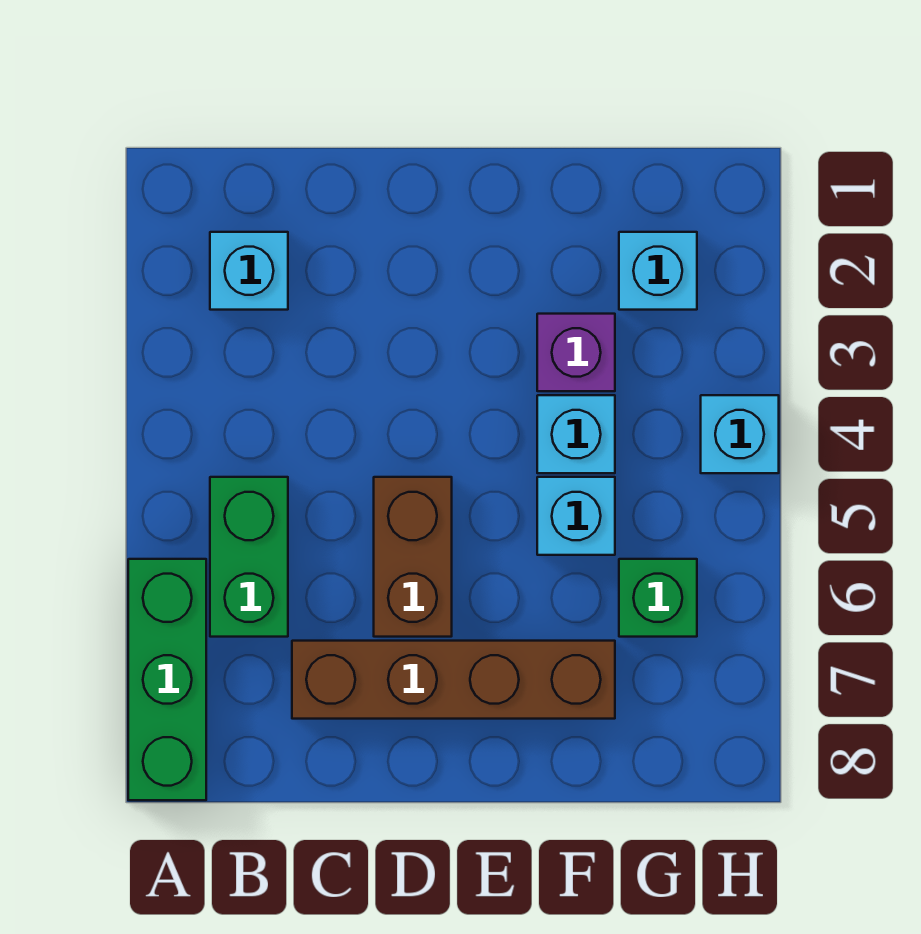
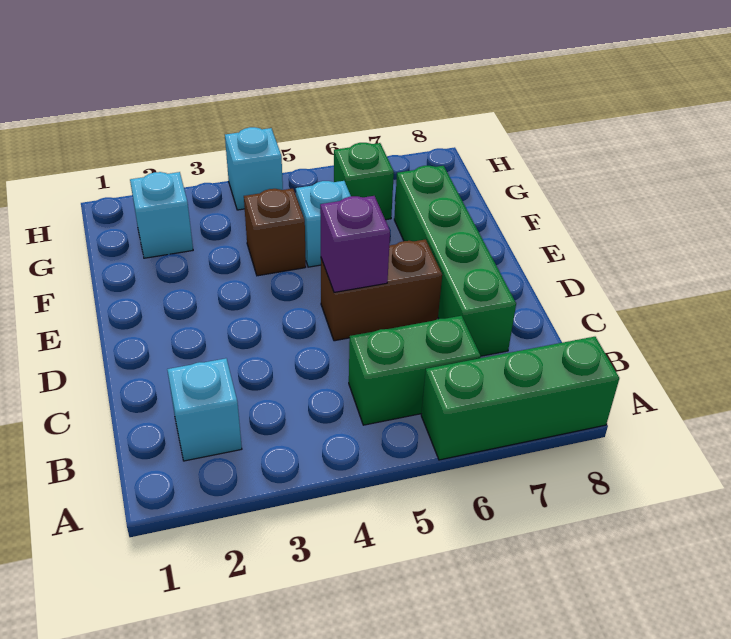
brown brick C7:F7 level 1 -> green brick C7:F7 level 1
purple brick F3 level 1 -> purple brick D5 level 2
cyan brick F4 level 1 -> brown brick F4 level 1

